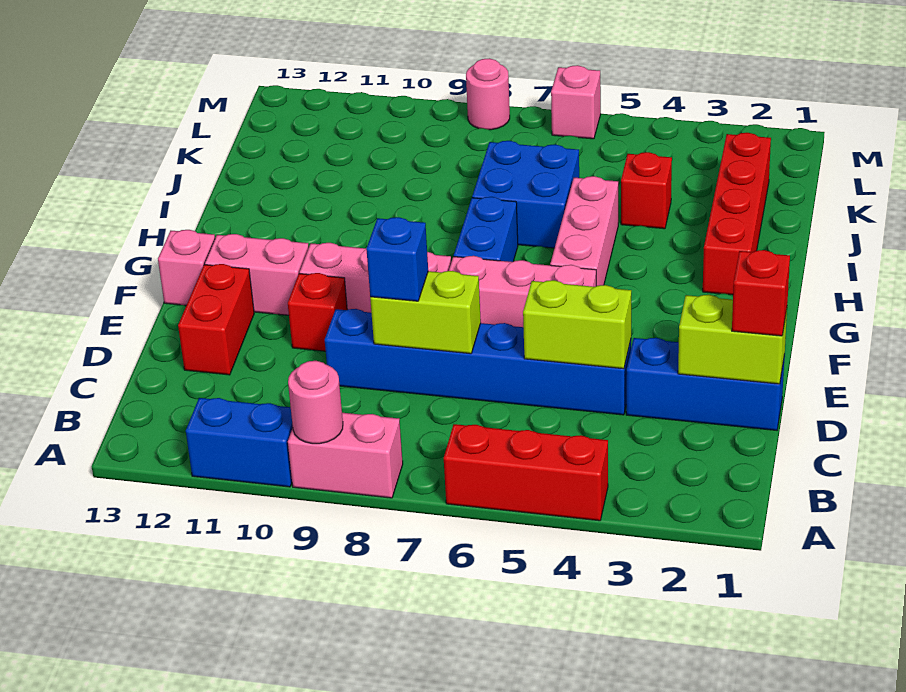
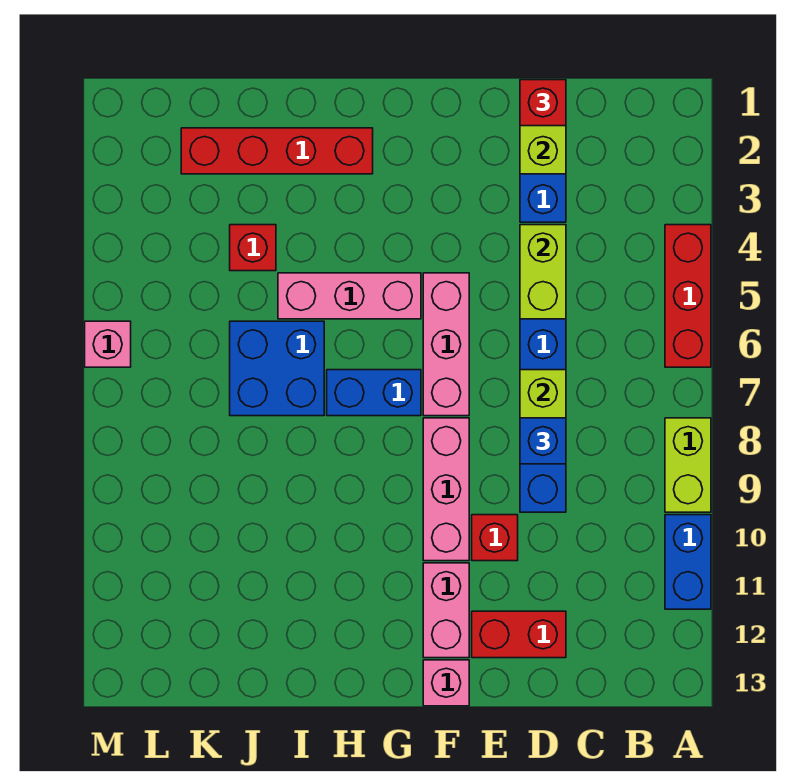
pink brick A8:A9 level 1 -> lime brick A8:A9 level 1
pink round brick A9 level 2 -> none
pink round brick M8 level 1 -> none

